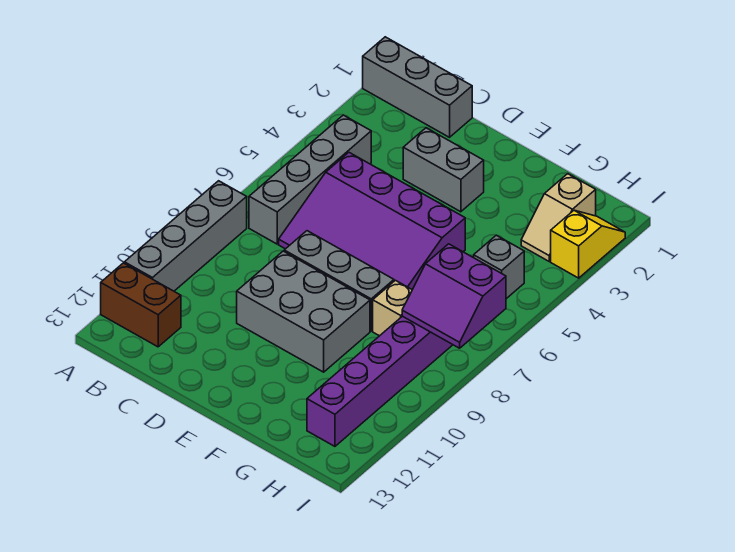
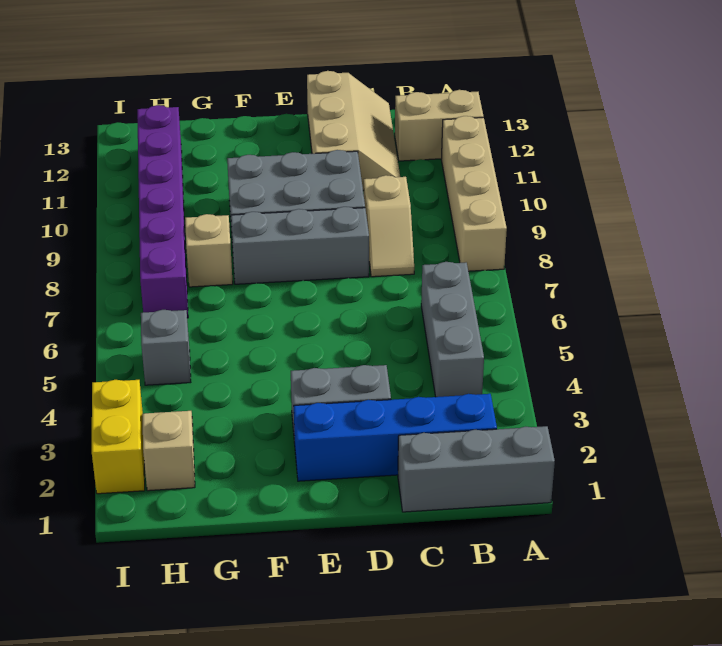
grey brick A8:A11 level 1 -> tan brick A8:A11 level 1
brown brick A12:B12 level 1 -> tan brick A12:B12 level 1
none -> blue brick B2:E2 level 1
grey brick B4:B7 level 1 -> grey brick B4:B6 level 1
purple slope C5:F7 level 1 top 5 -> none
none -> tan slope C8:C9 level 1 top 9
none -> tan slope C11:D13 level 1 top D
purple slope H7:I8 level 2 top 7 -> none
yellow slope I2:I3 level 1 top 3 -> yellow brick I2:I3 level 1

